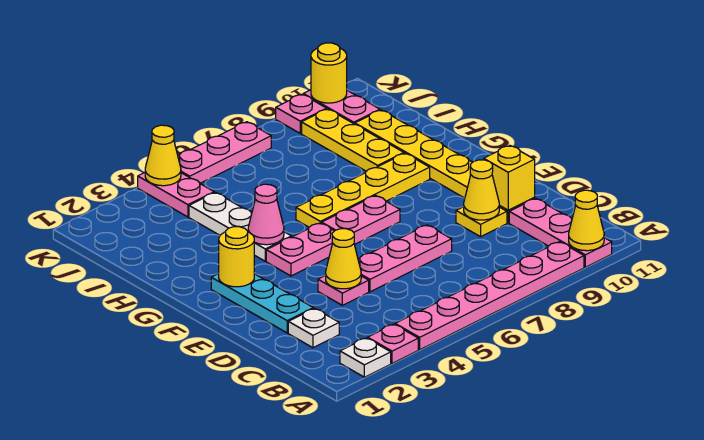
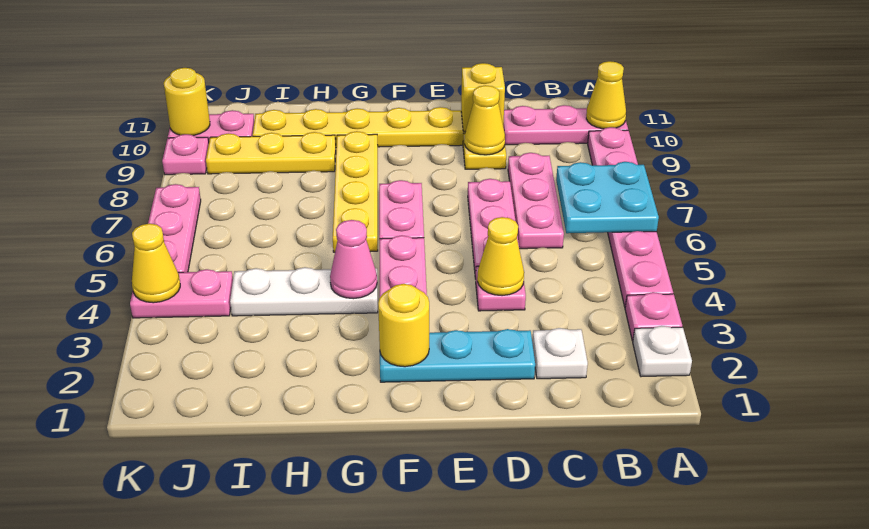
none -> cyan plate A6:B7 level 2
none -> pink plate C6:C8 level 1

